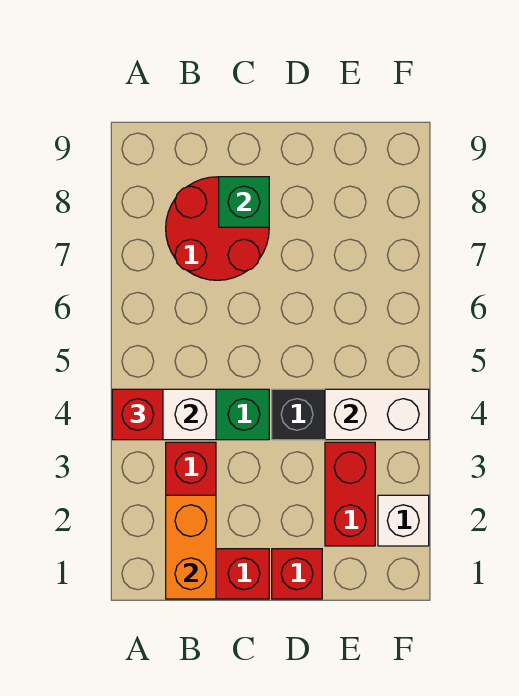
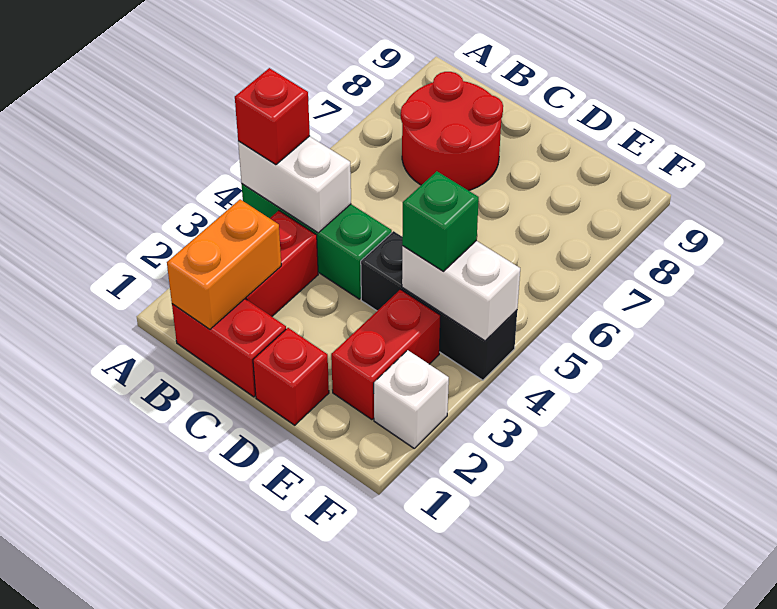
green brick C8 level 2 -> green brick E4 level 3

